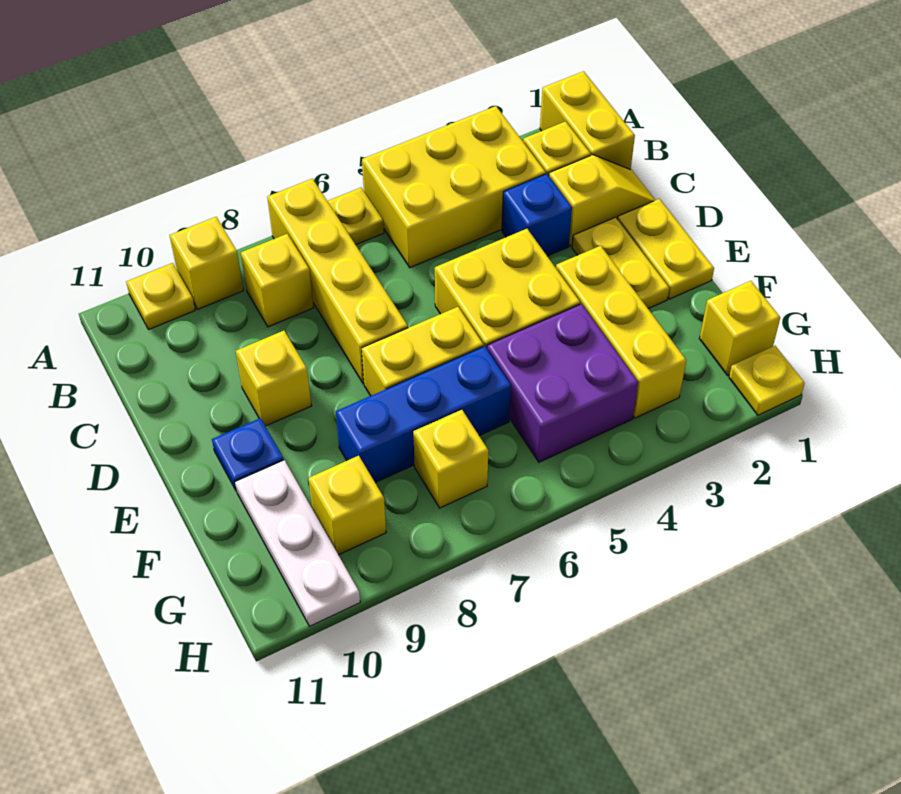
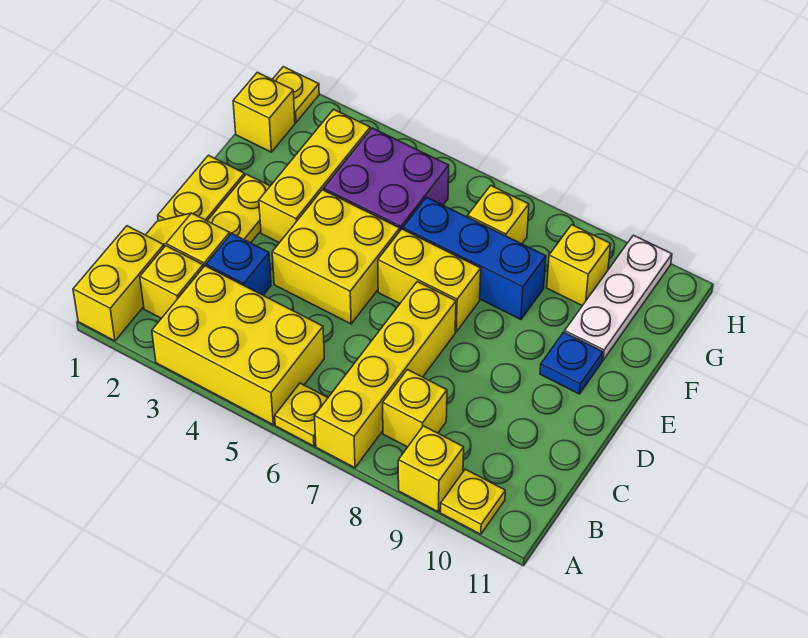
yellow brick D9 level 1 -> none

